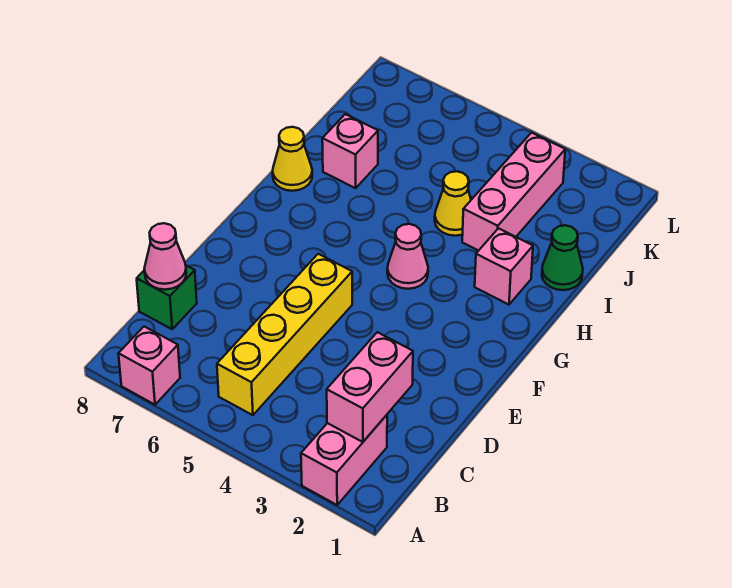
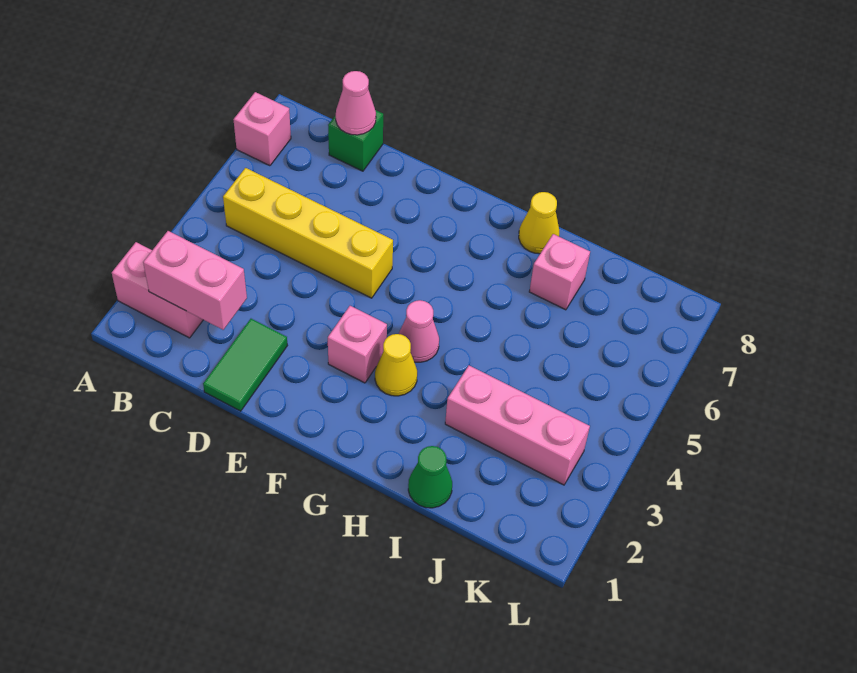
none -> green tile D1:D2 level 1
pink brick H2 level 1 -> pink brick F3 level 1
yellow cone I4 level 1 -> yellow cone G3 level 1

